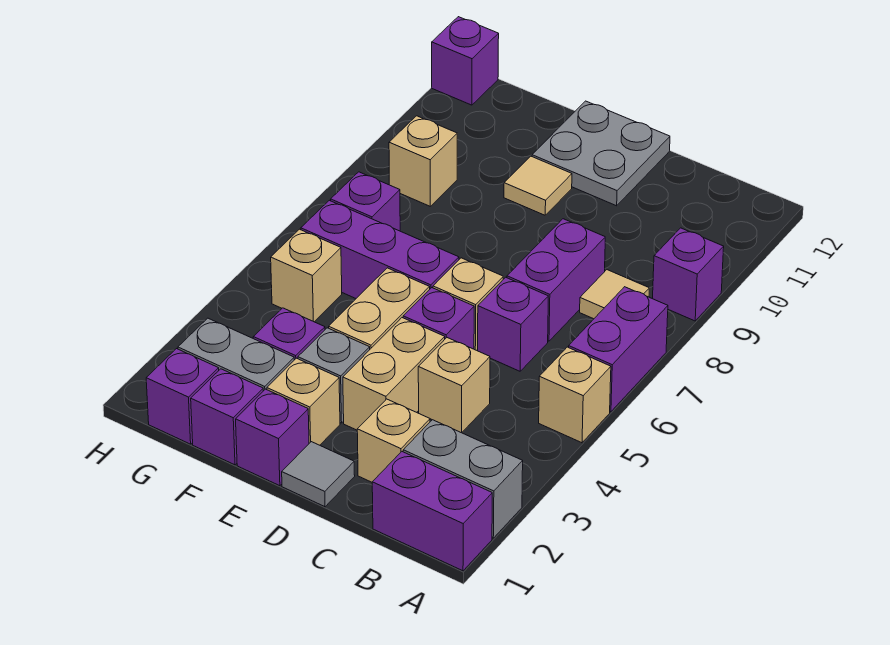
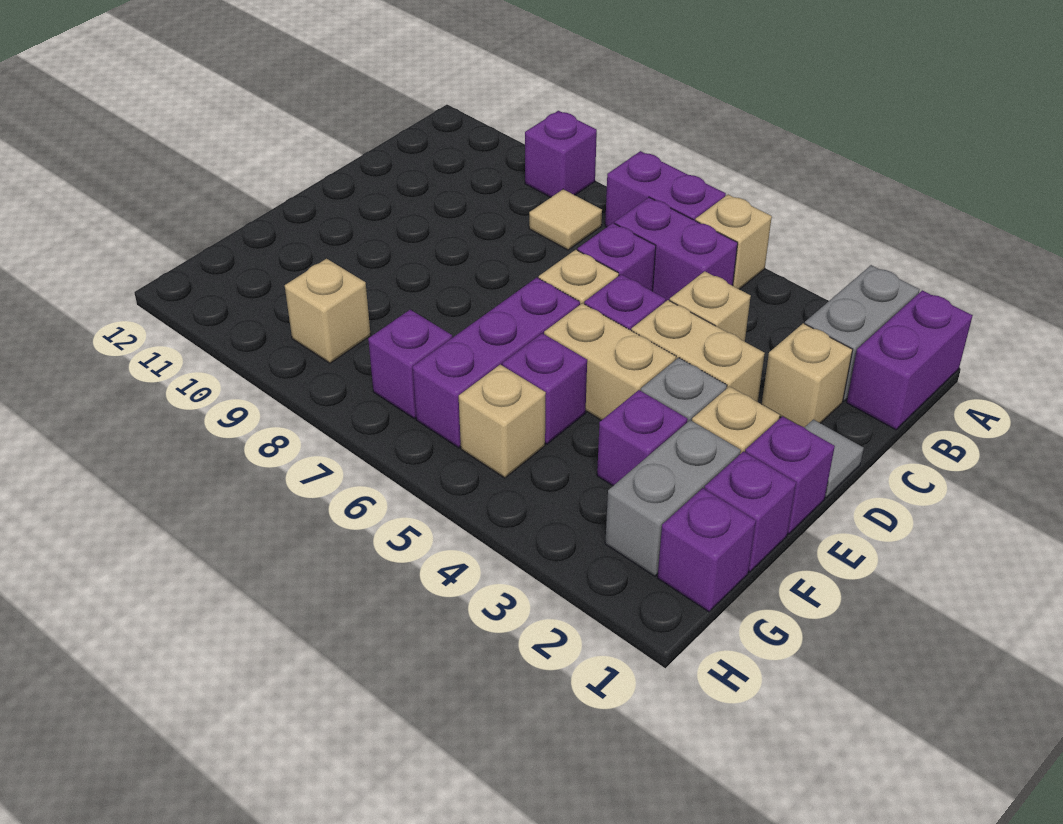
purple brick C7:C8 level 1 -> purple brick B5:B6 level 1
grey plate D11:E12 level 1 -> none
tan tile E10 level 1 -> none
purple brick H12 level 1 -> purple brick F5 level 1

